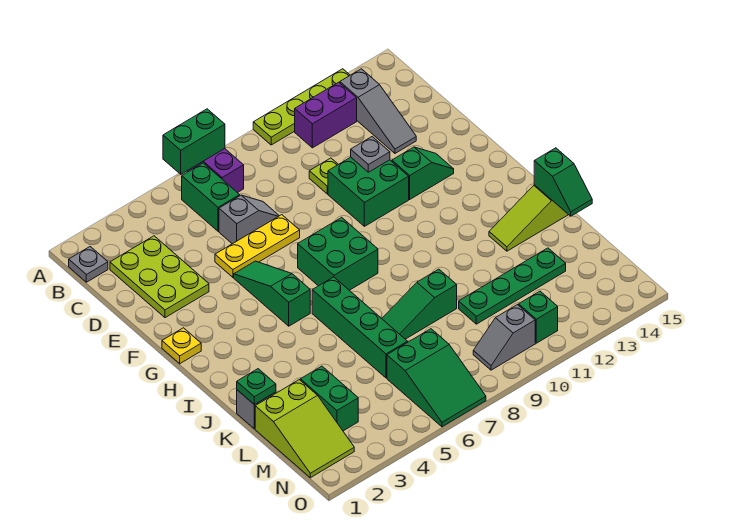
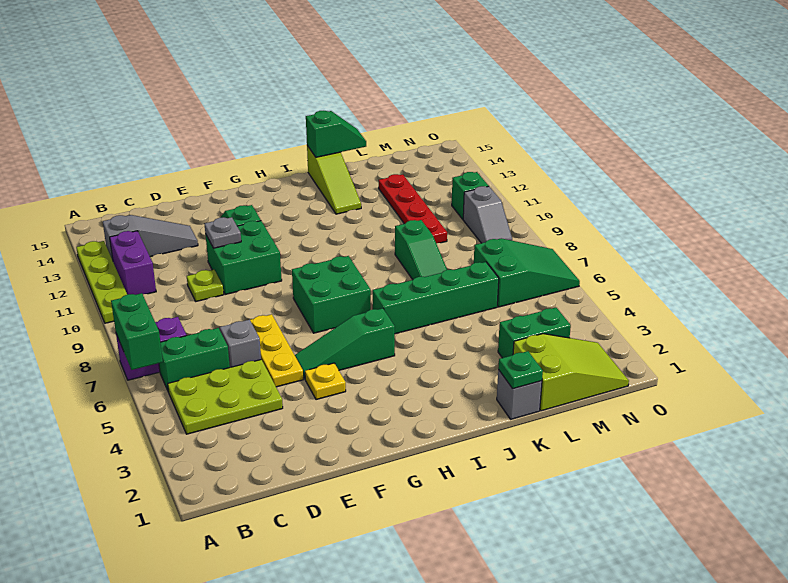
grey plate B1 level 1 -> none
lime plate C2:E3 level 1 -> lime plate B4:D5 level 1
yellow plate G1 level 1 -> yellow plate F4 level 1
green plate L10:L13 level 1 -> red plate L10:L13 level 1

